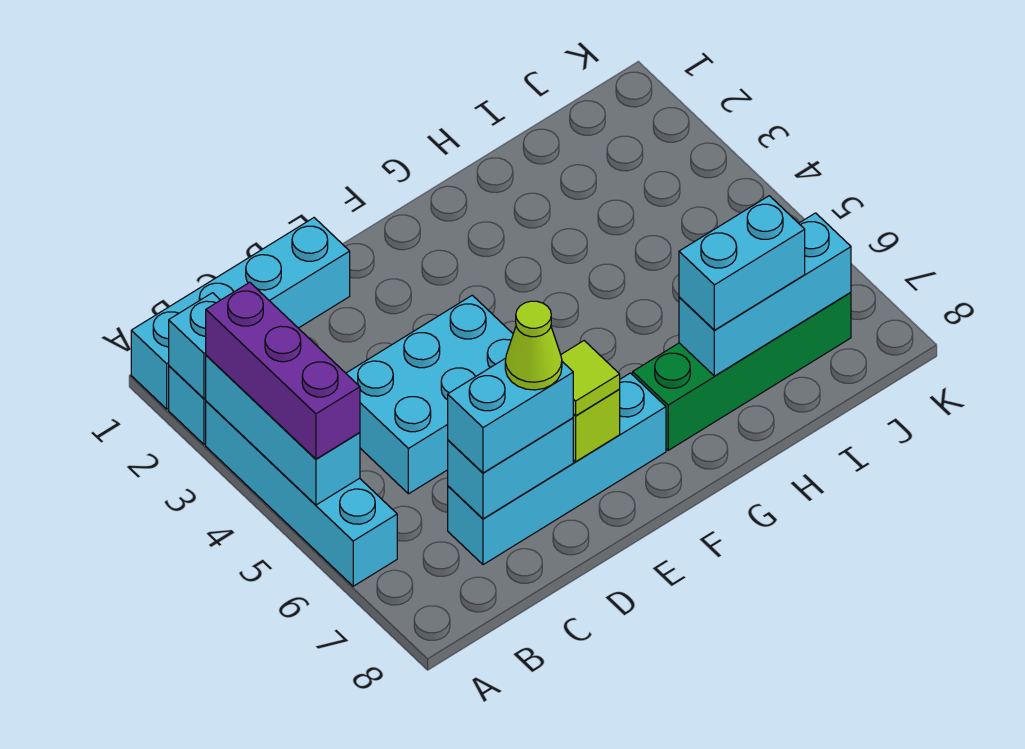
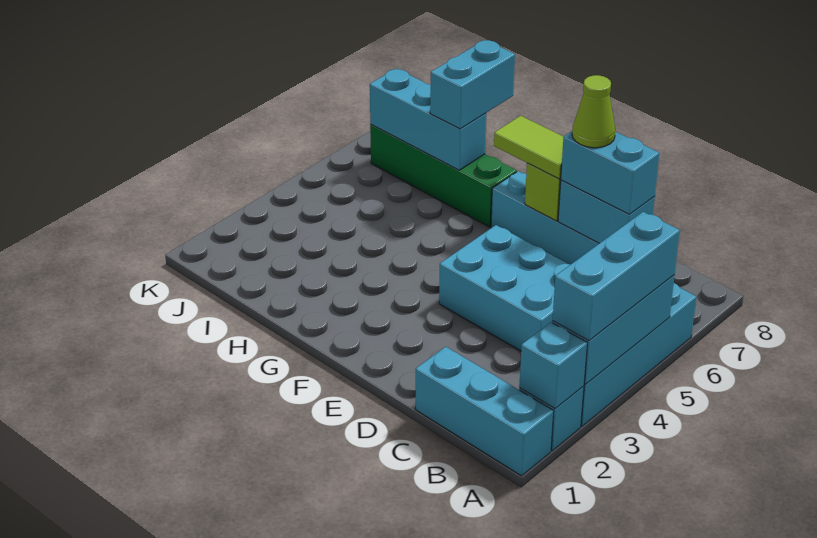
cyan brick A1:D1 level 1 -> cyan brick A1:C1 level 1
purple brick A3:A5 level 3 -> cyan brick A3:A5 level 3
lime tile E7 level 3 -> lime tile E7:F7 level 3
cyan brick H7:I7 level 3 -> cyan brick H7:H8 level 3

